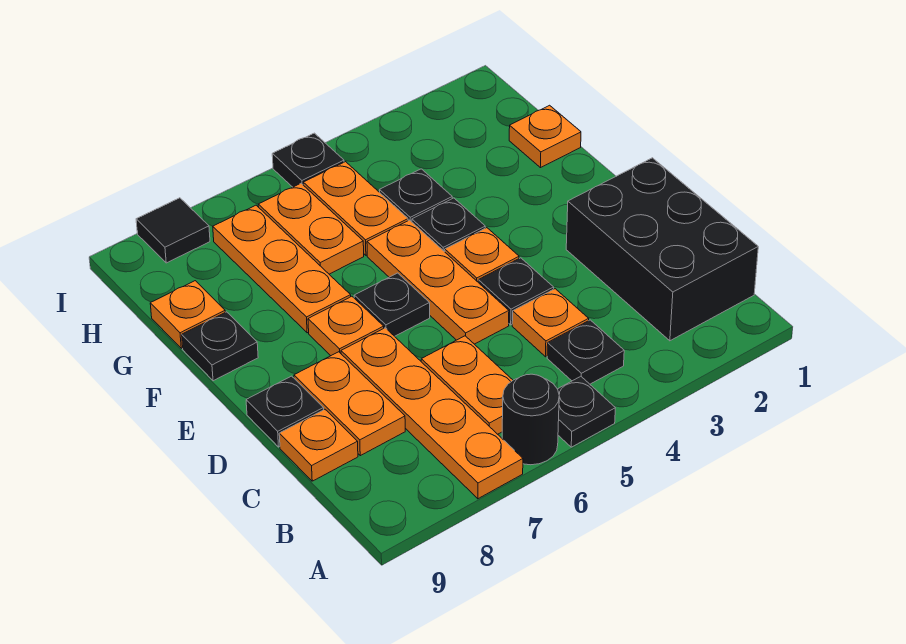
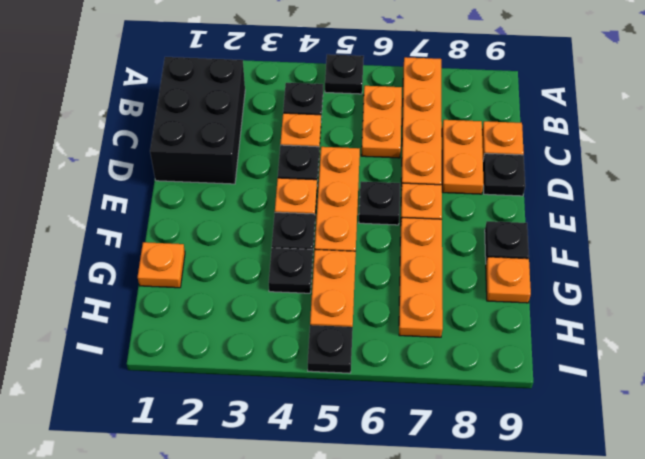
black round brick A6 level 1 -> none
orange plate G6:H6 level 1 -> none
black tile I8 level 1 -> none

